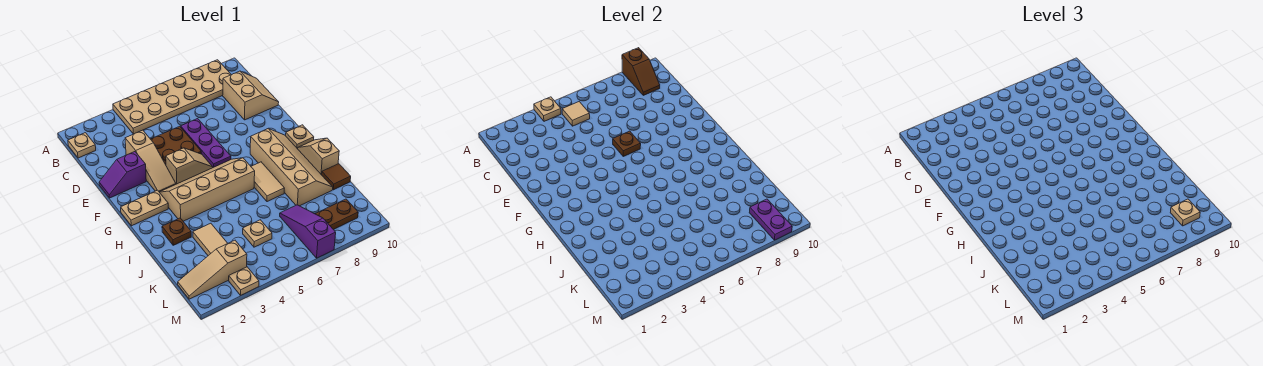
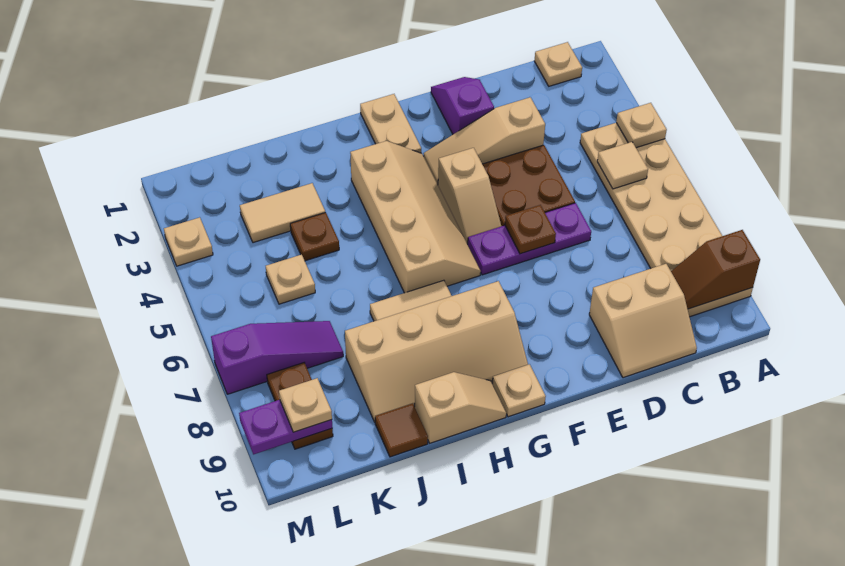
brown plate I2 level 1 -> brown plate J4 level 1
tan slope L1:L3 level 1 top 3 -> none

